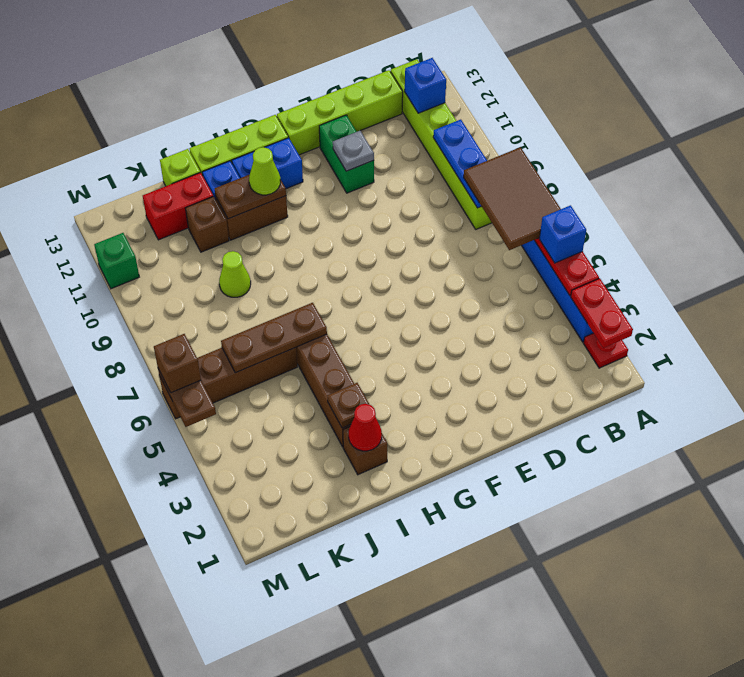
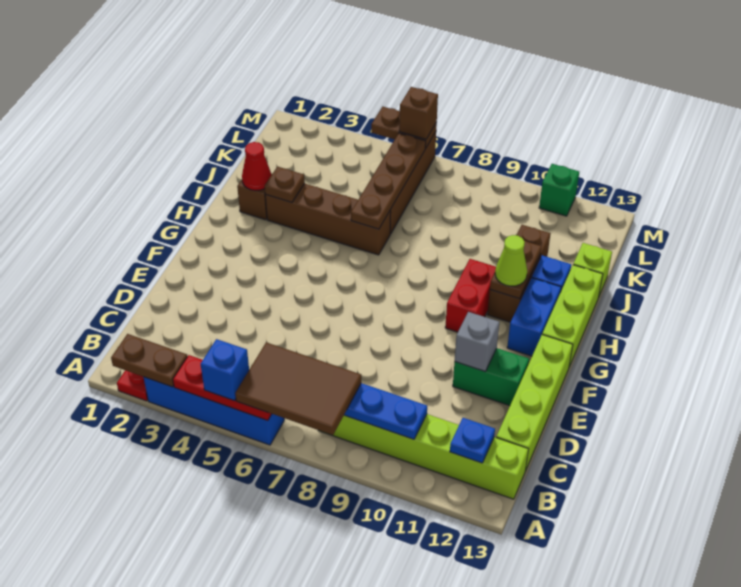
red plate A2:A3 level 2 -> brown plate A2:A3 level 2
blue brick B12 level 2 -> blue plate B12 level 2
grey plate E11 level 2 -> grey brick E11 level 2
brown plate I6:K6 level 2 -> brown plate I6:L6 level 2
lime cone J9 level 1 -> none
red brick J12:K12 level 1 -> red brick G10:H10 level 1

